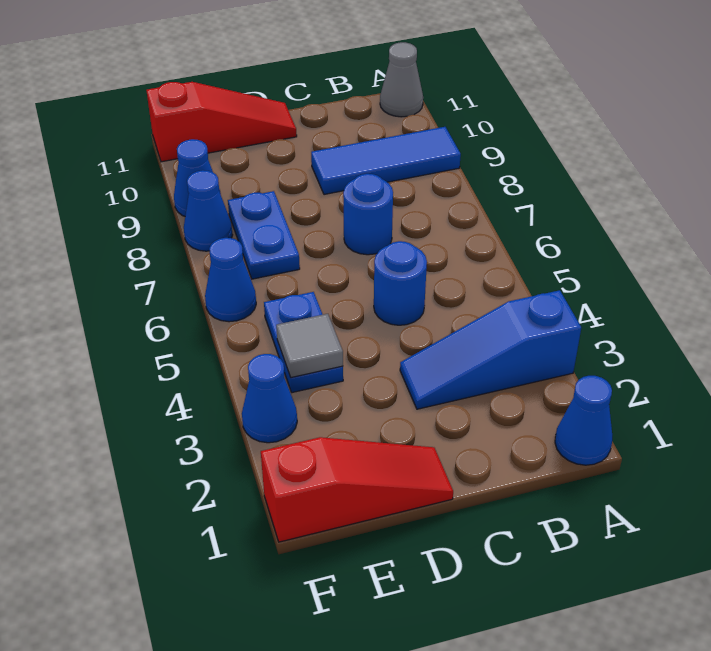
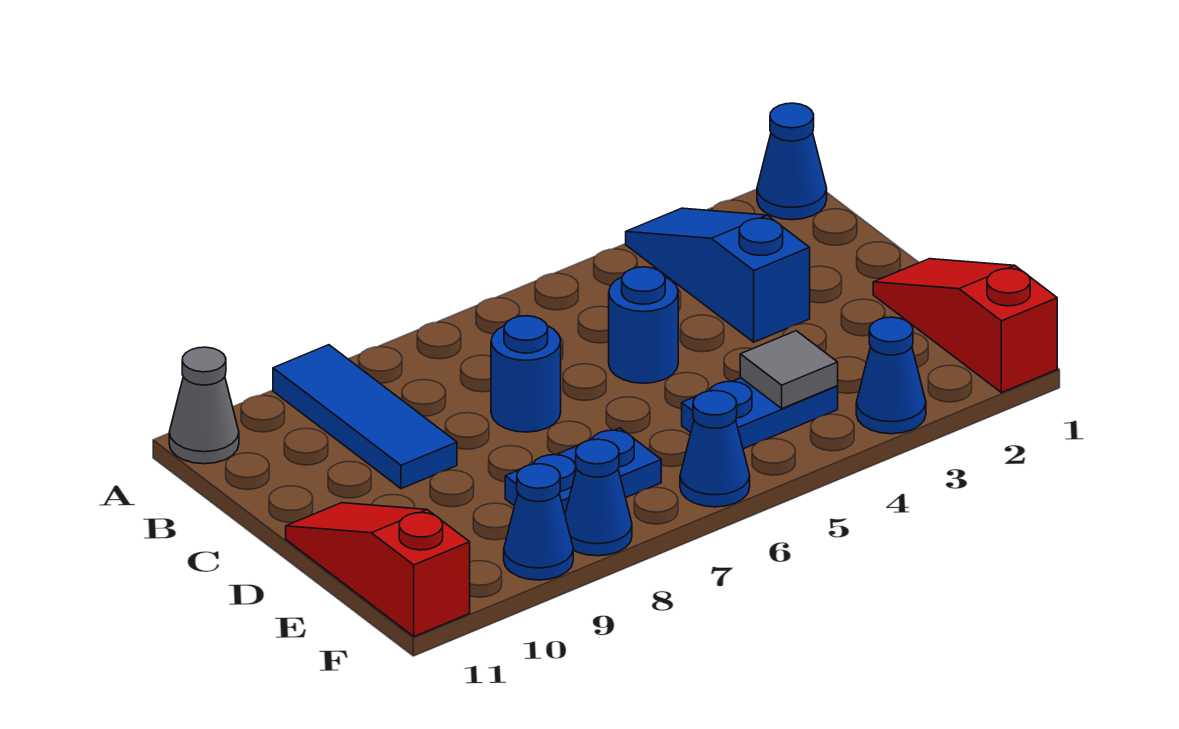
blue slope A3:C3 level 1 top A -> blue slope A3:C3 level 1 top C

